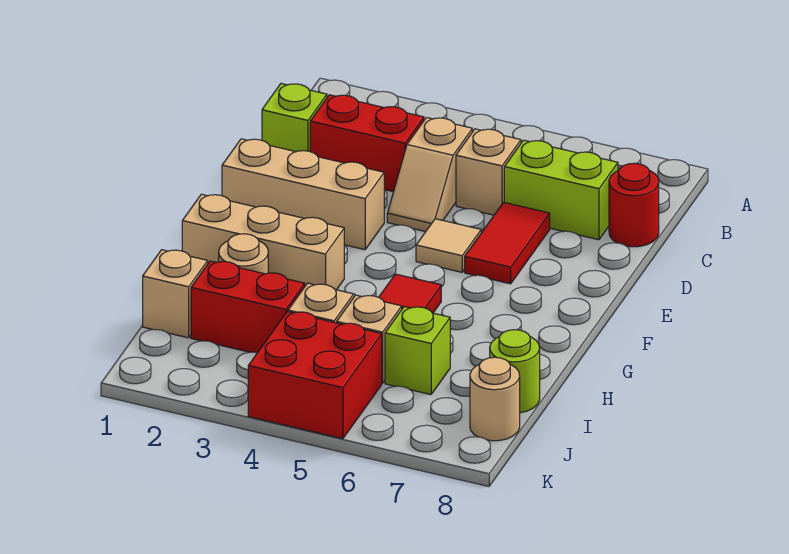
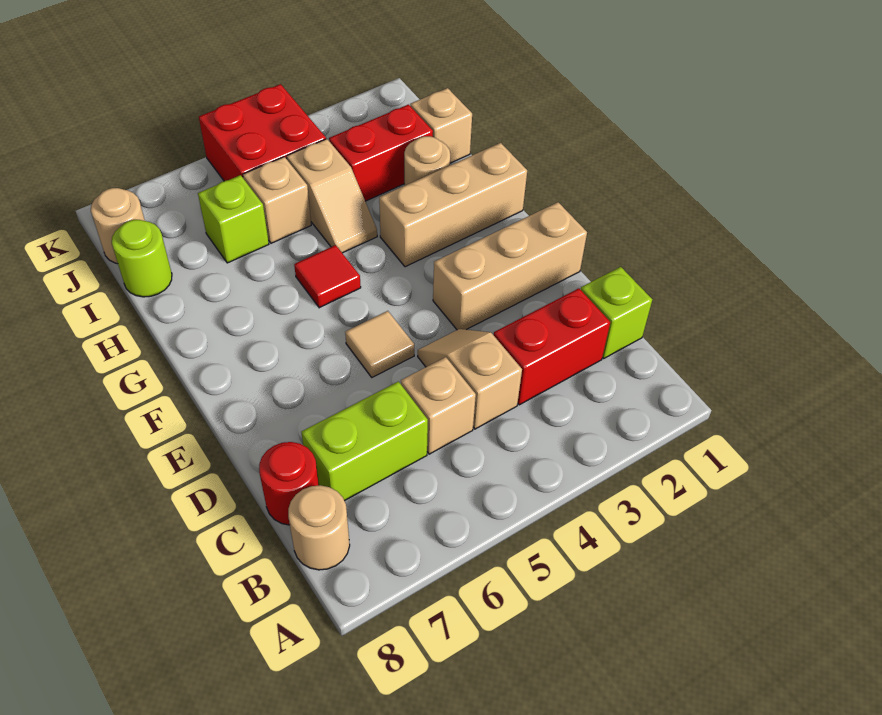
none -> tan round brick B8 level 1
red tile D6:E6 level 1 -> none

